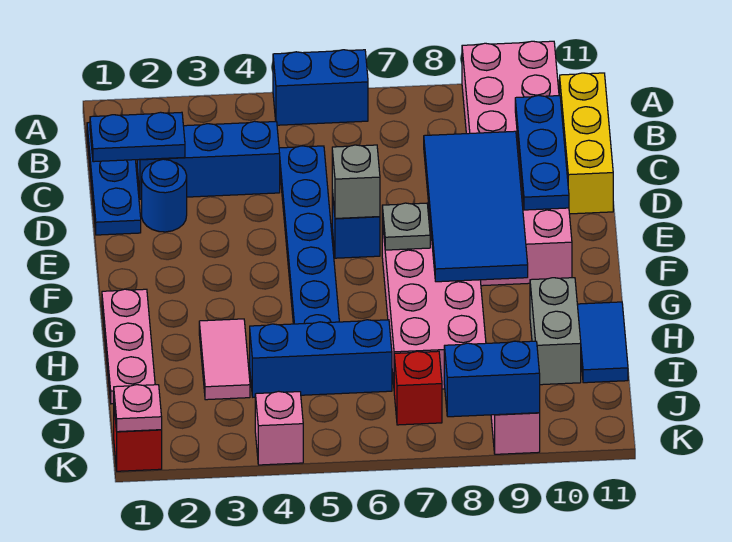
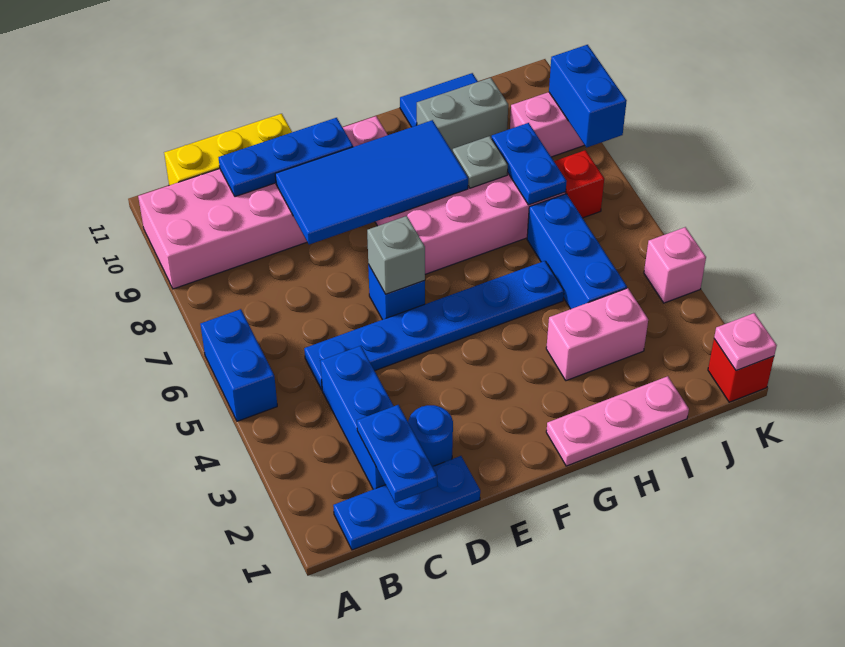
grey plate F7 level 2 -> grey plate H8 level 2
pink tile H3:I3 level 1 -> pink brick H3:I3 level 1
none -> blue plate I7:I8 level 2

